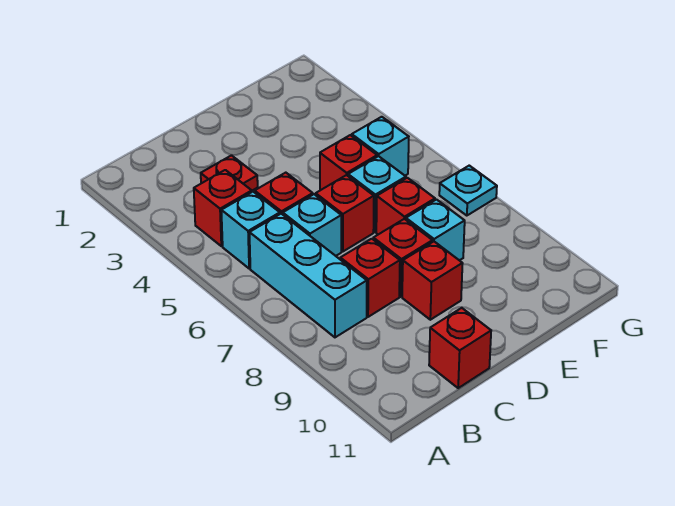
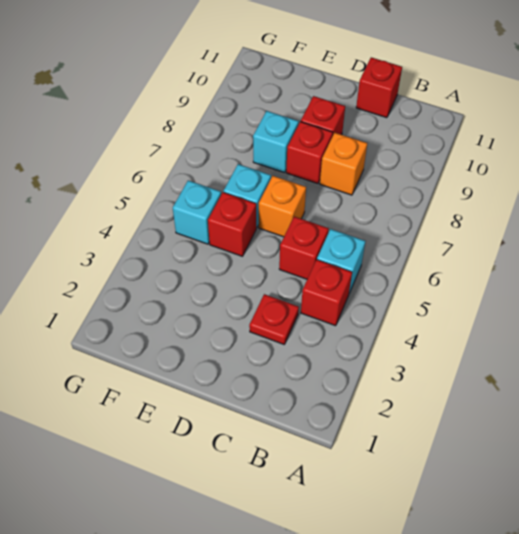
cyan brick B6:B8 level 1 -> none
cyan brick C6 level 1 -> none
red brick C8 level 1 -> orange brick C8 level 1
red brick D6 level 1 -> orange brick D6 level 1
red brick E7 level 1 -> none
cyan plate G7 level 1 -> none

